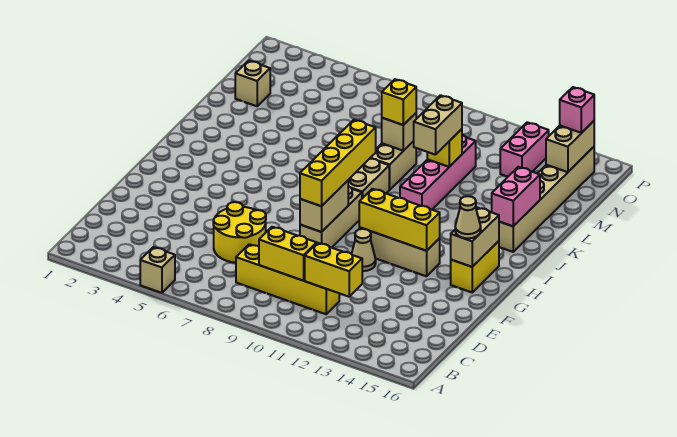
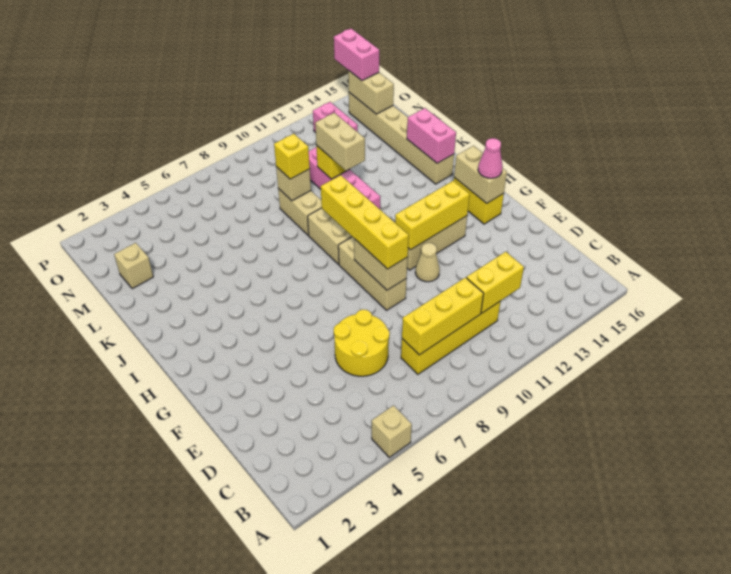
yellow brick C9:C10 level 2 -> yellow brick C8:C10 level 2
tan cone G15 level 3 -> pink cone G15 level 3
pink brick O15 level 3 -> pink brick O15:P15 level 3

